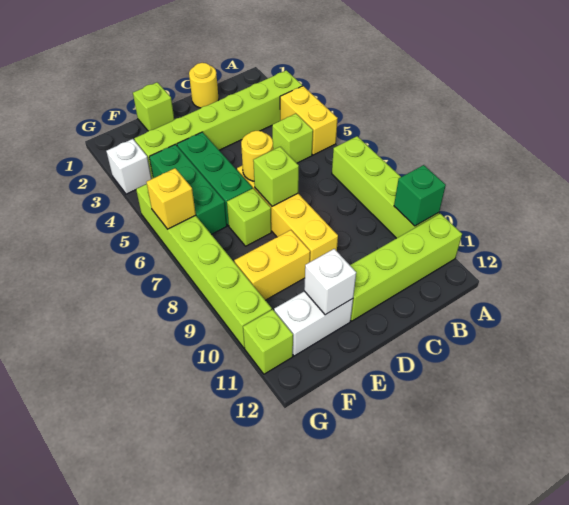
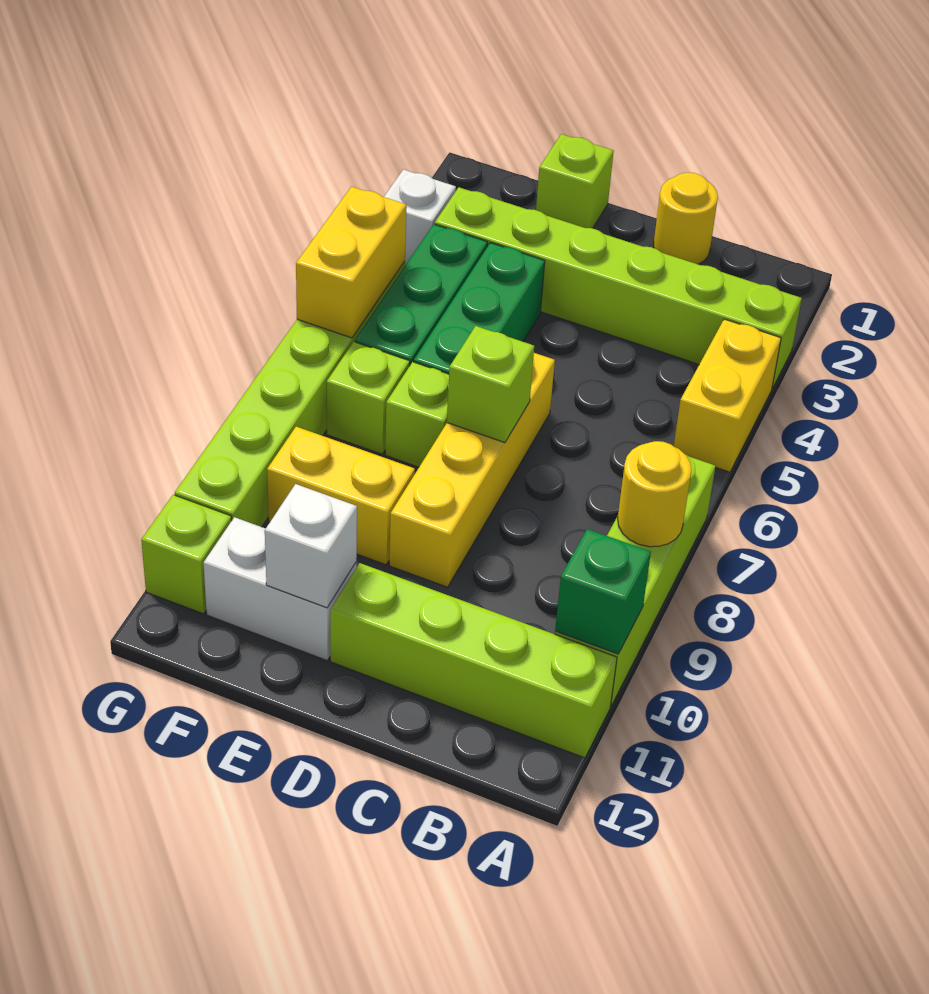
lime brick B5 level 1 -> lime brick F7 level 1
yellow round brick D6 level 2 -> yellow round brick A8 level 2
yellow brick G6 level 2 -> yellow brick G5:G6 level 2

